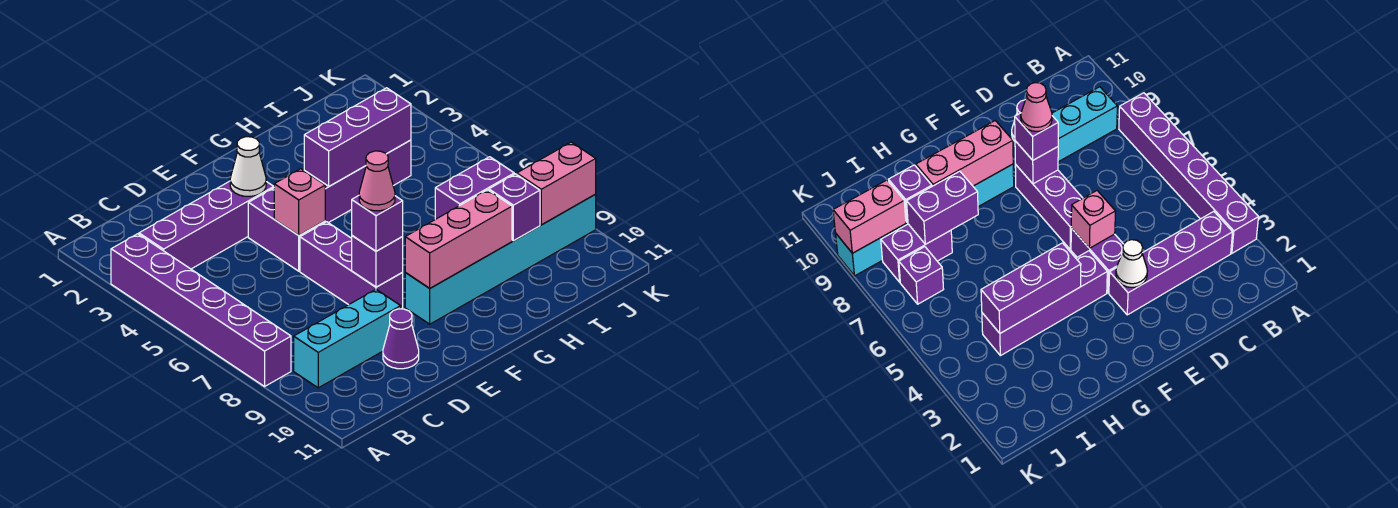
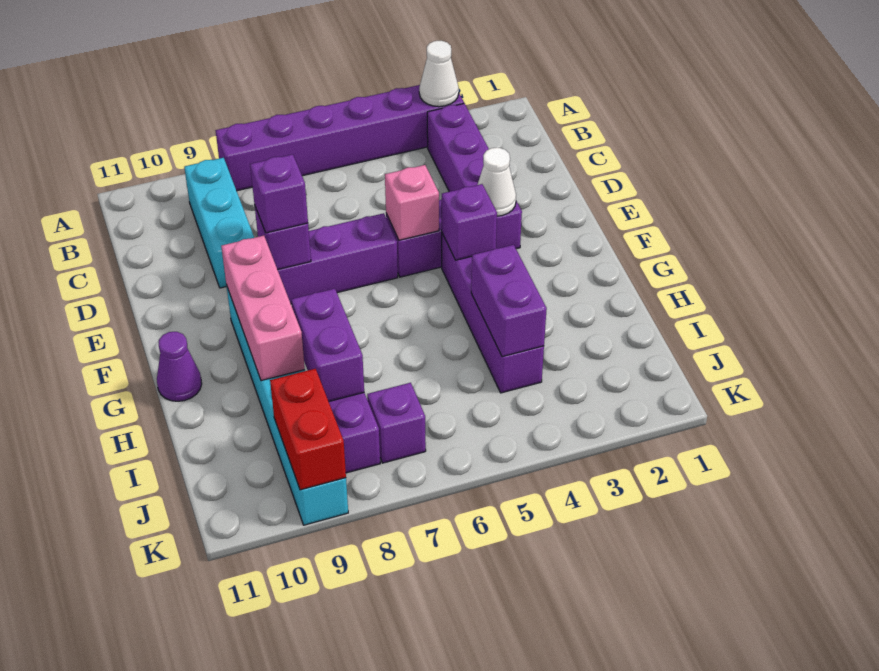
none -> white cone A3 level 2
purple cone D10 level 1 -> purple cone G11 level 1
pink cone E8 level 4 -> none
purple brick G4:I4 level 2 -> purple brick H4:I4 level 2
purple brick I9 level 2 -> purple brick F4 level 2
pink brick J9:K9 level 2 -> red brick J9:K9 level 2

